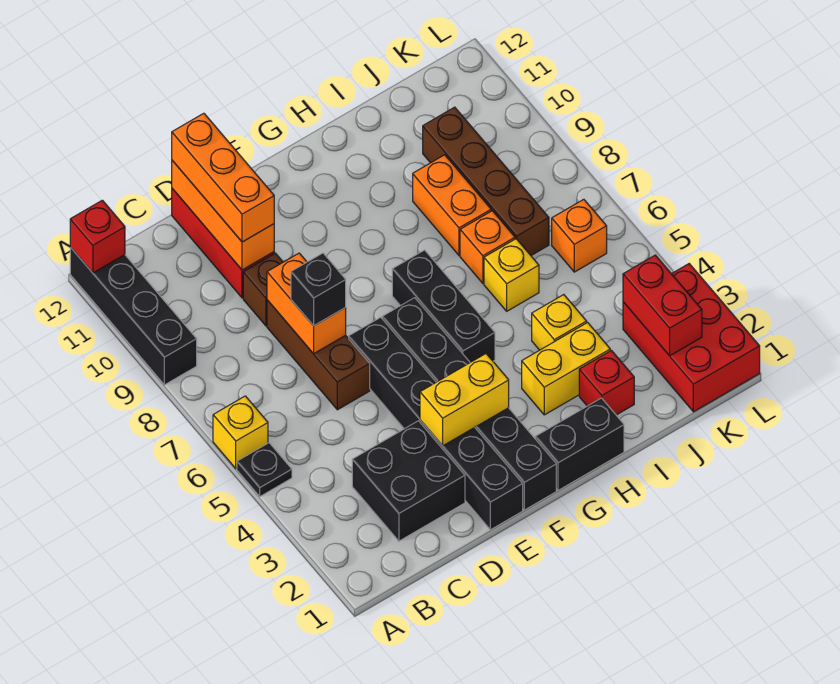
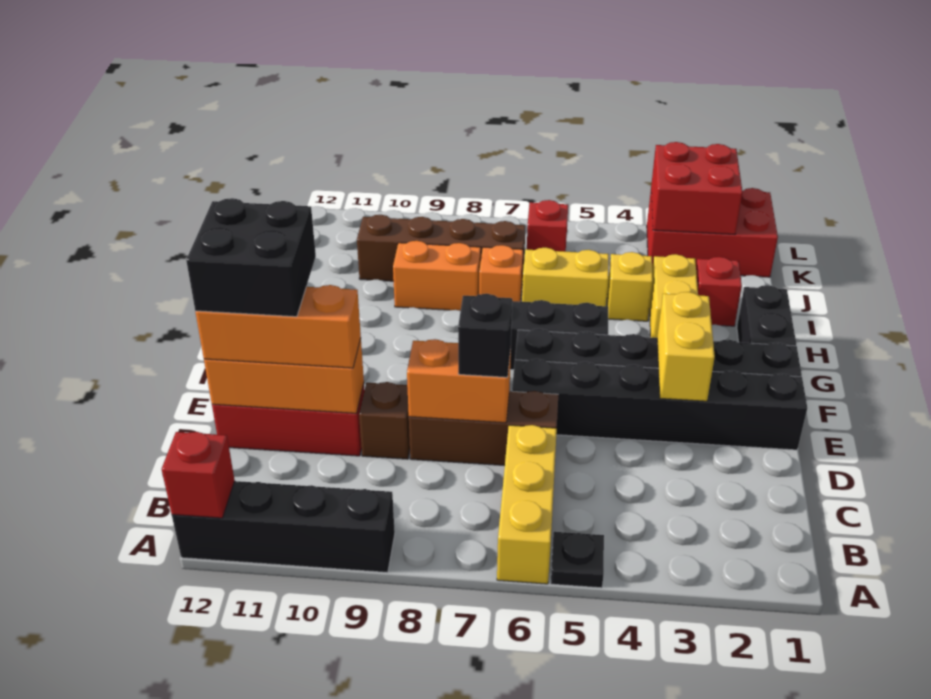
yellow brick A6 level 1 -> yellow brick A6:C6 level 1
black brick C2:D3 level 1 -> black brick D11:E12 level 4
yellow brick I6 level 1 -> yellow brick I5:I6 level 1
red brick K2:K3 level 2 -> red brick K2:L3 level 2
orange brick K6 level 1 -> red brick K6 level 1

